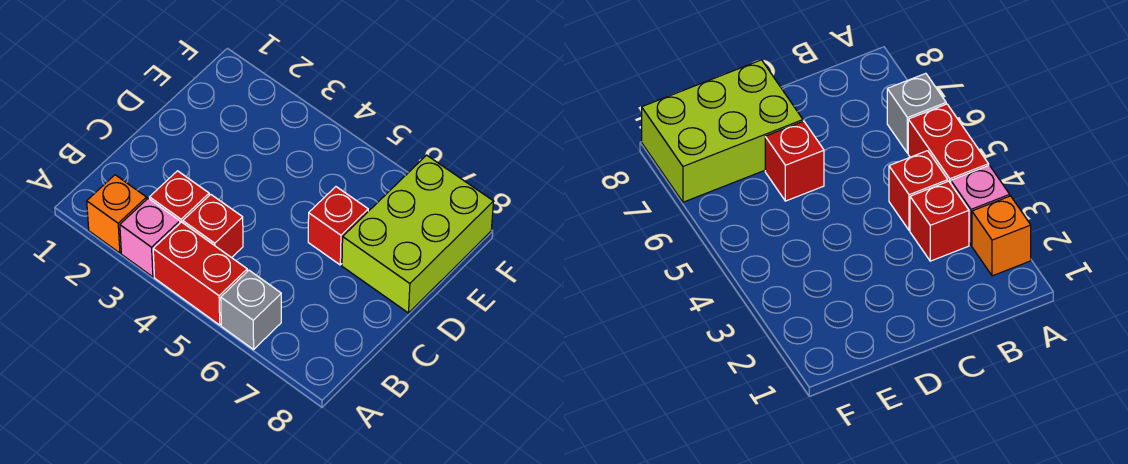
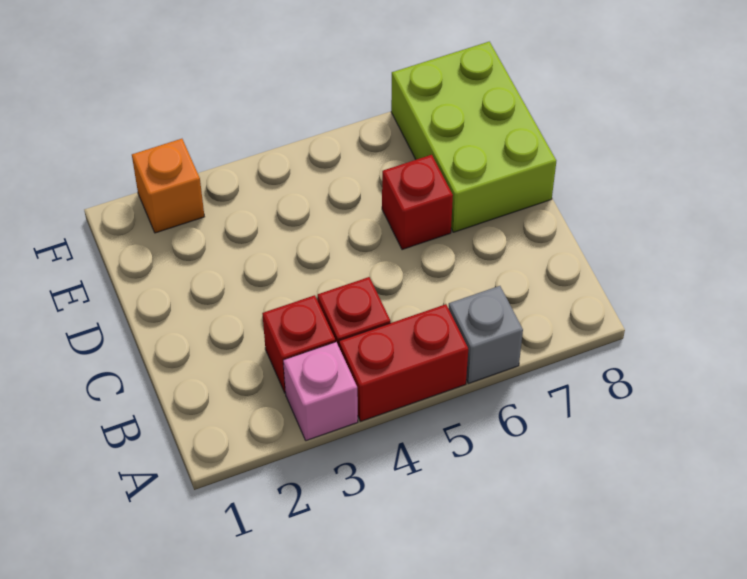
orange brick A2 level 1 -> orange brick F2 level 1

